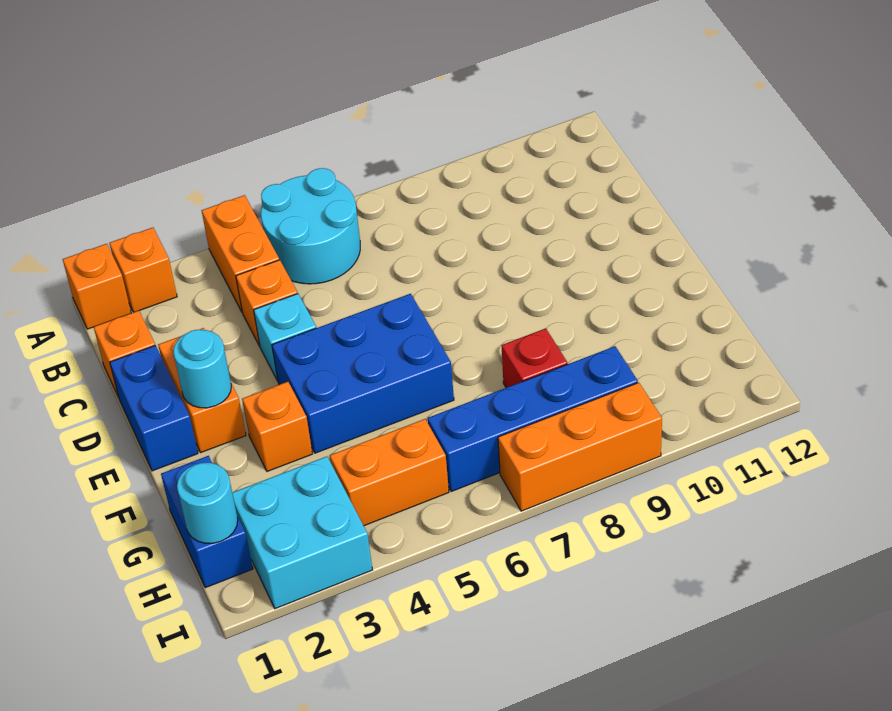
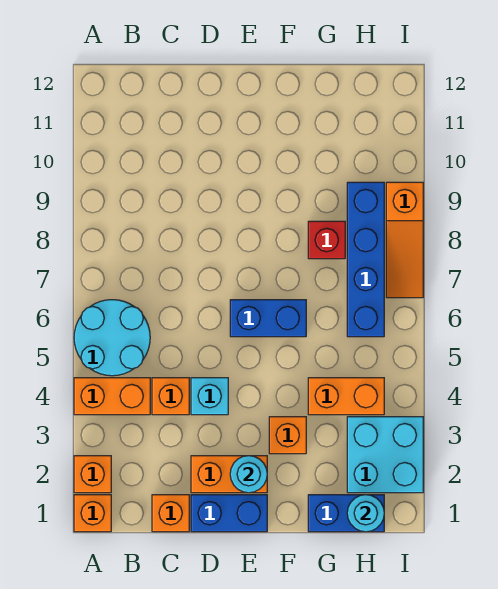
blue brick E4:F6 level 1 -> blue brick E6:F6 level 1
orange brick H4:H5 level 1 -> orange brick G4:H4 level 1
orange brick I7:I9 level 1 -> orange slope I7:I9 level 1 top 9

